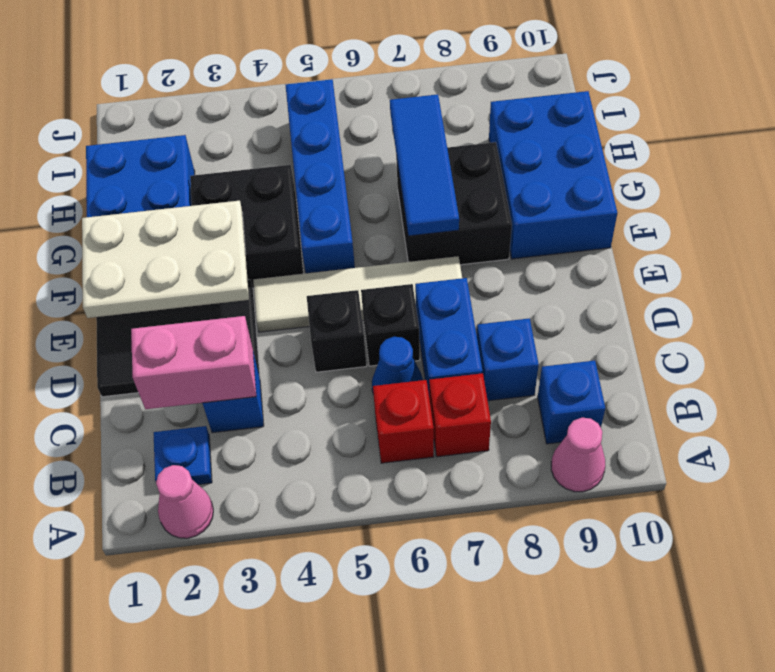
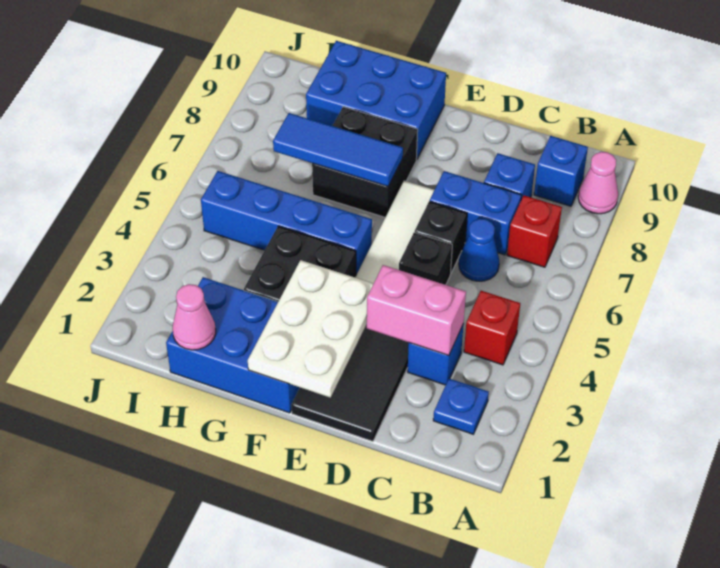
pink cone A2 level 1 -> pink cone H1 level 2
red brick B6 level 1 -> red brick B4 level 1
pink brick C2:C3 level 2 -> pink brick C3:D3 level 2

